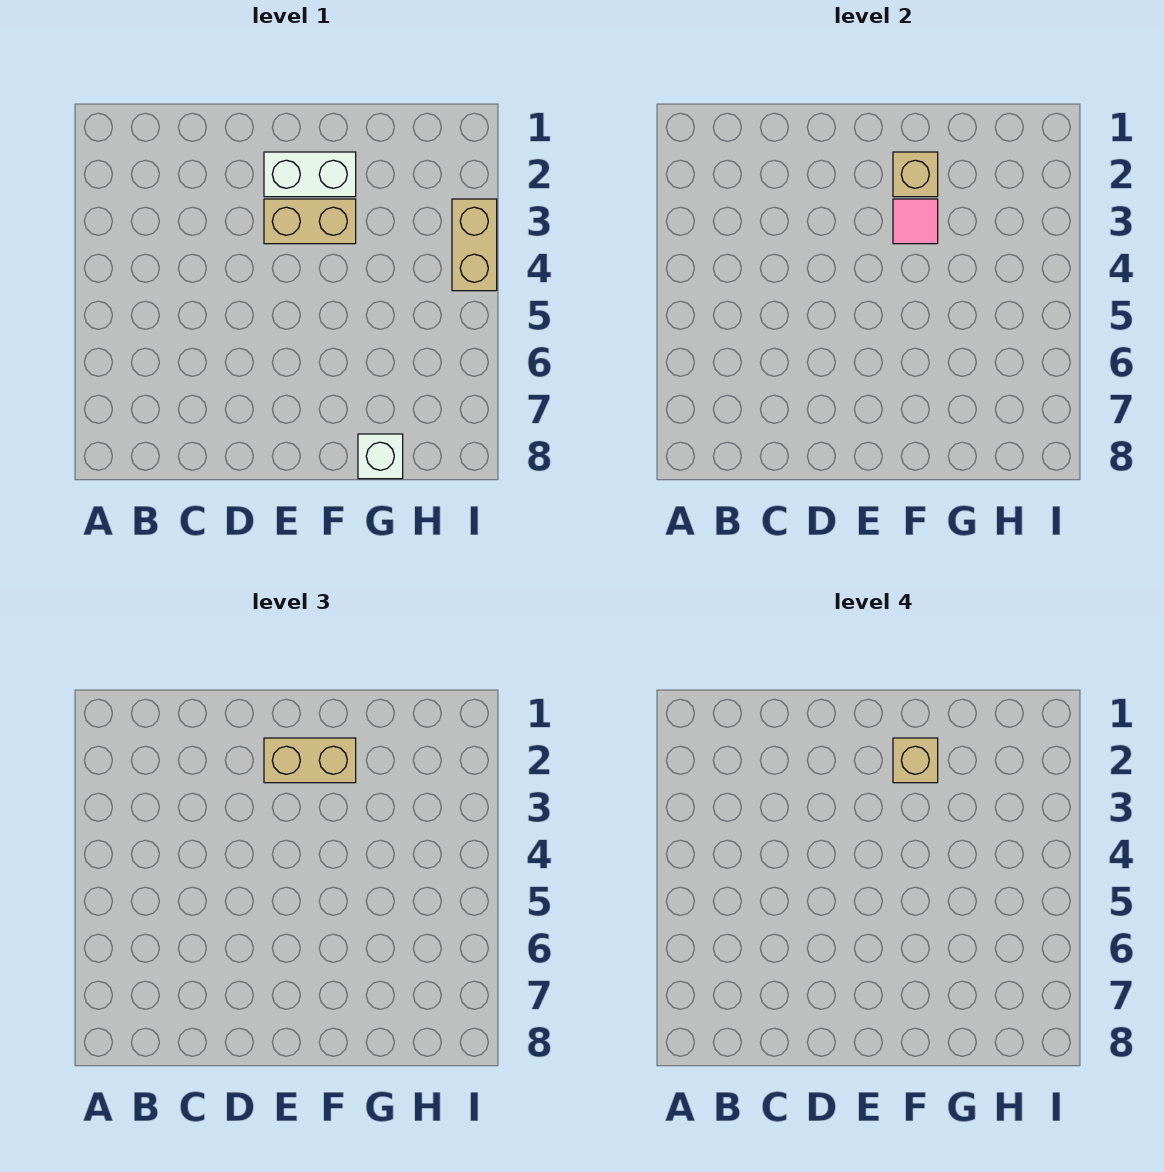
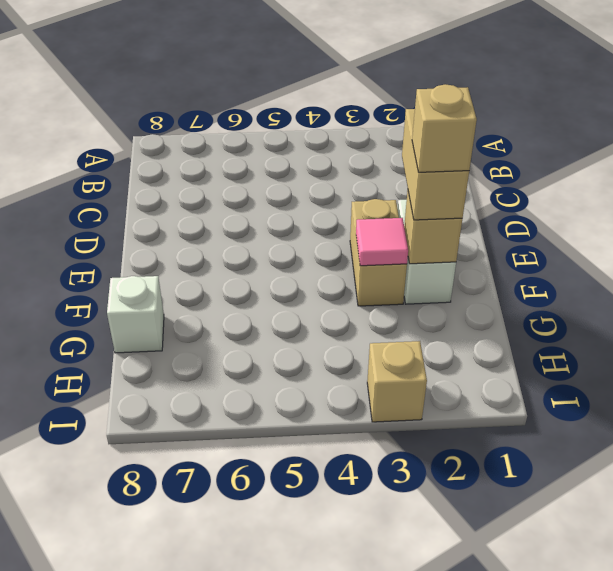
tan brick I3:I4 level 1 -> tan brick I3 level 1

